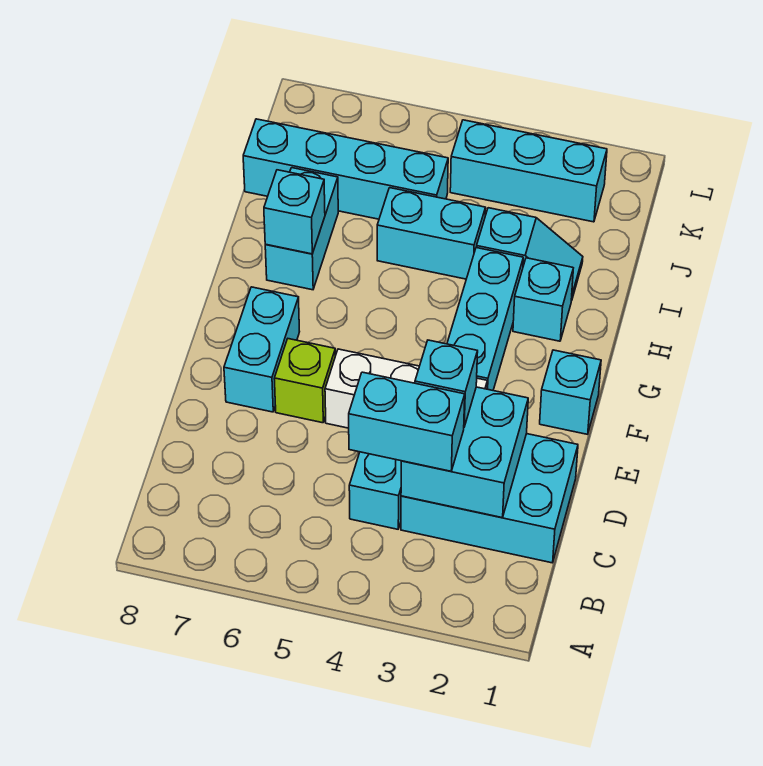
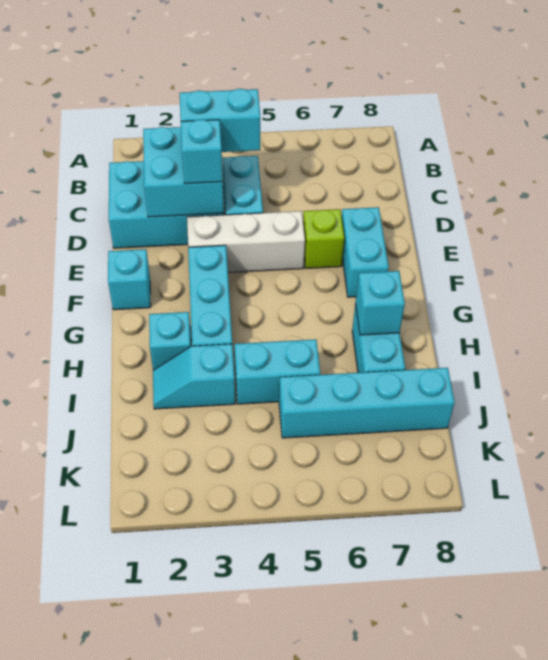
cyan brick K2:K4 level 1 -> none

